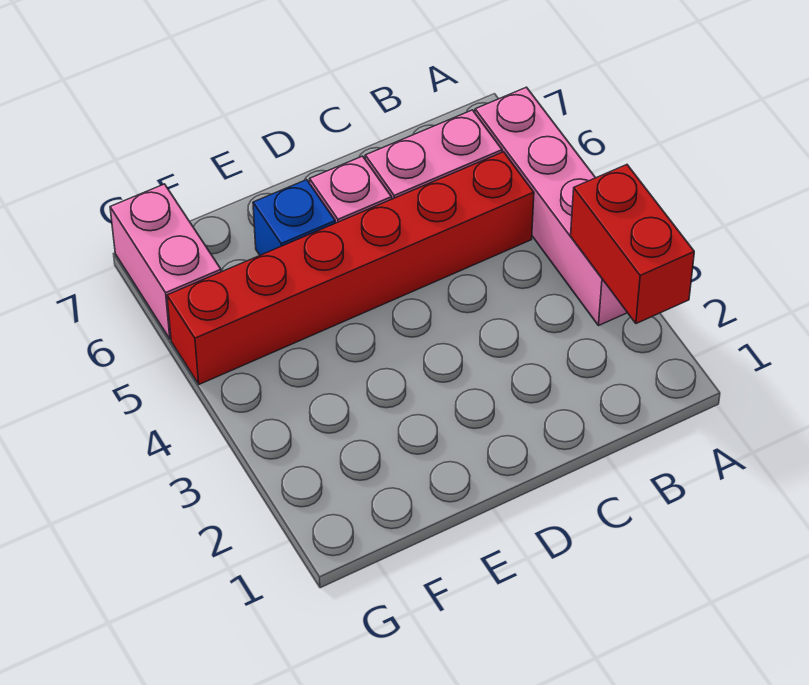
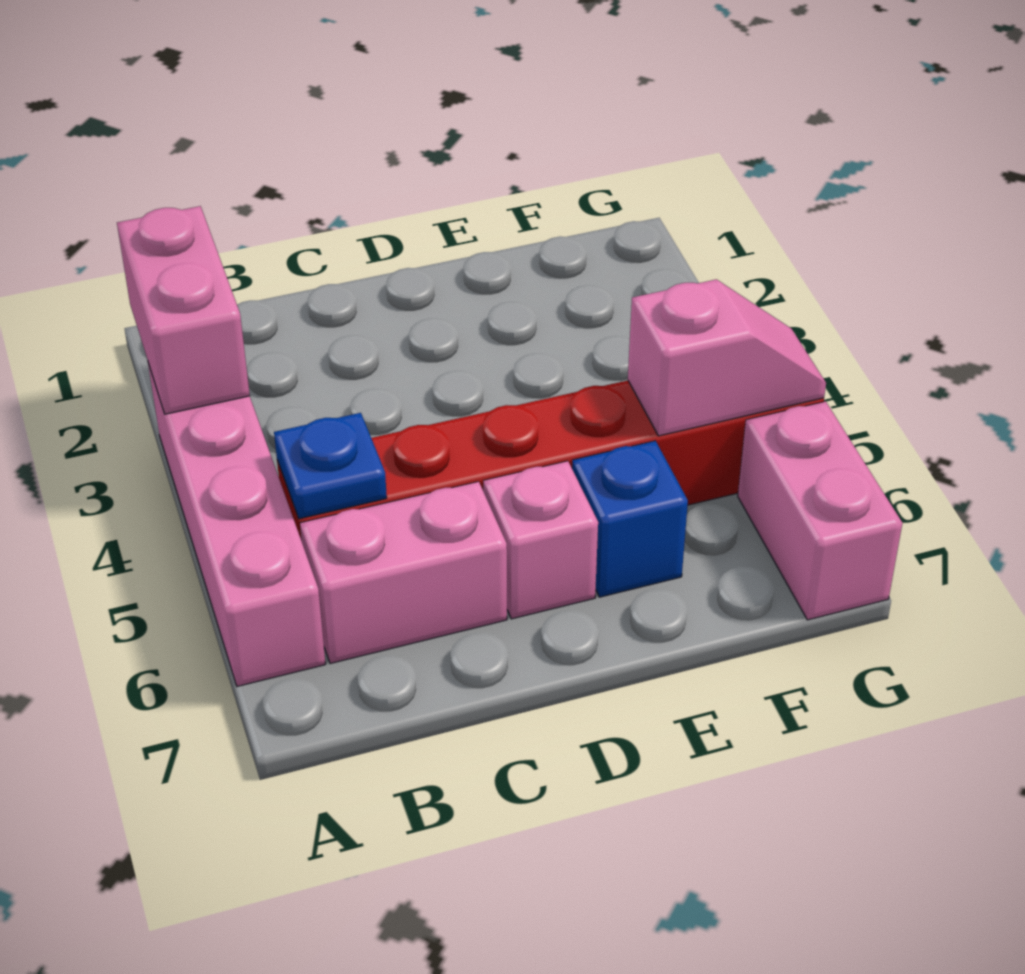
red brick A2:A3 level 2 -> pink brick A2:A3 level 2
none -> blue plate B5 level 2
none -> pink slope F5:G5 level 2 top F

